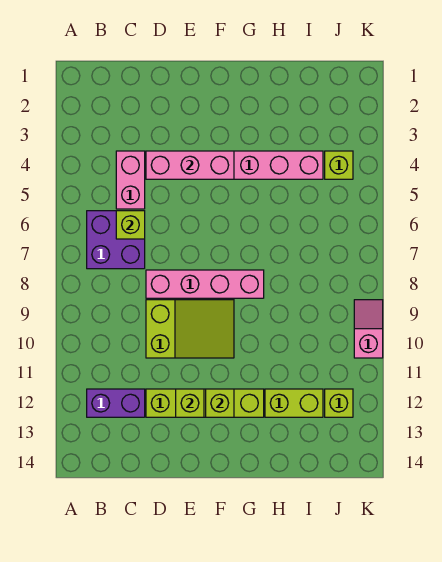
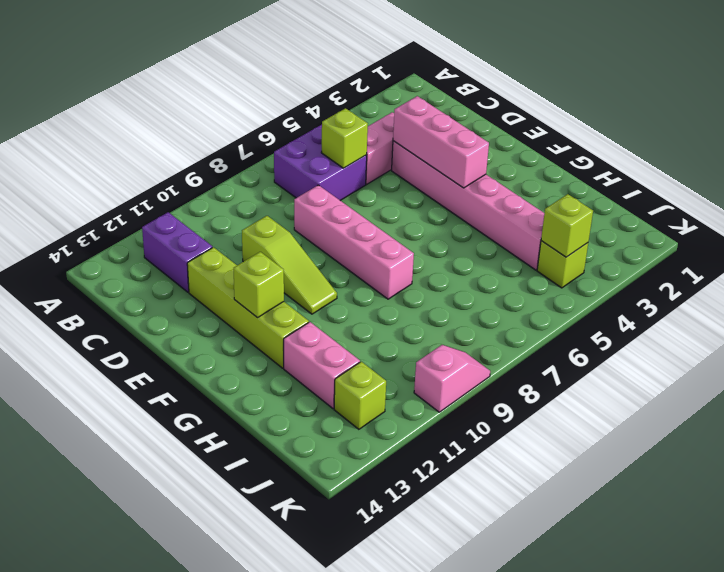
lime slope D9:F10 level 1 top D -> lime slope D10:F10 level 1 top D
lime brick E12 level 2 -> lime brick J4 level 2
lime brick H12:I12 level 1 -> pink brick H12:I12 level 1

